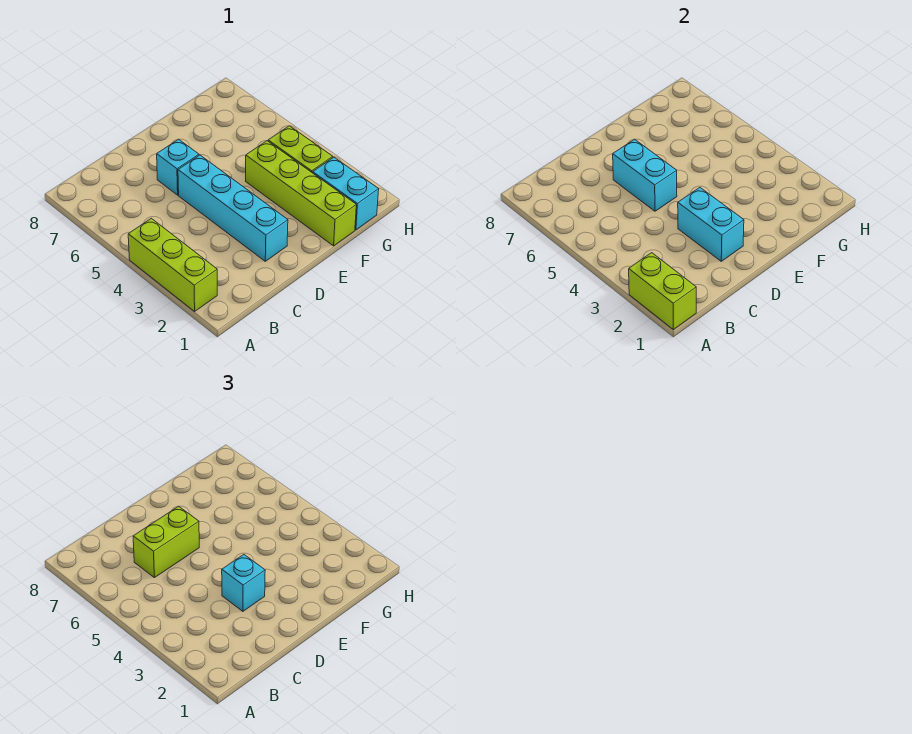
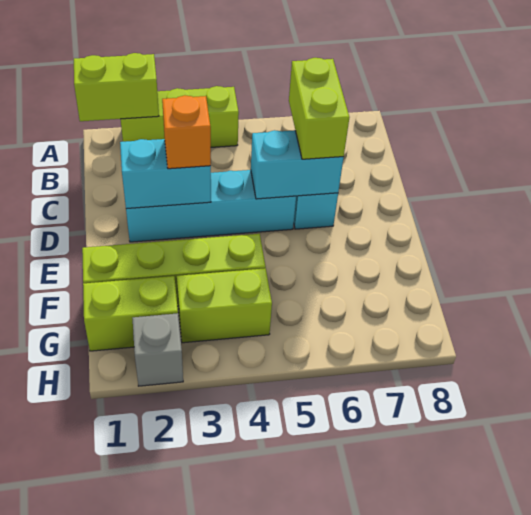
cyan brick D3 level 3 -> orange brick D3 level 3
cyan brick G1:G2 level 1 -> lime brick G1:G2 level 1
none -> grey brick H2 level 1

